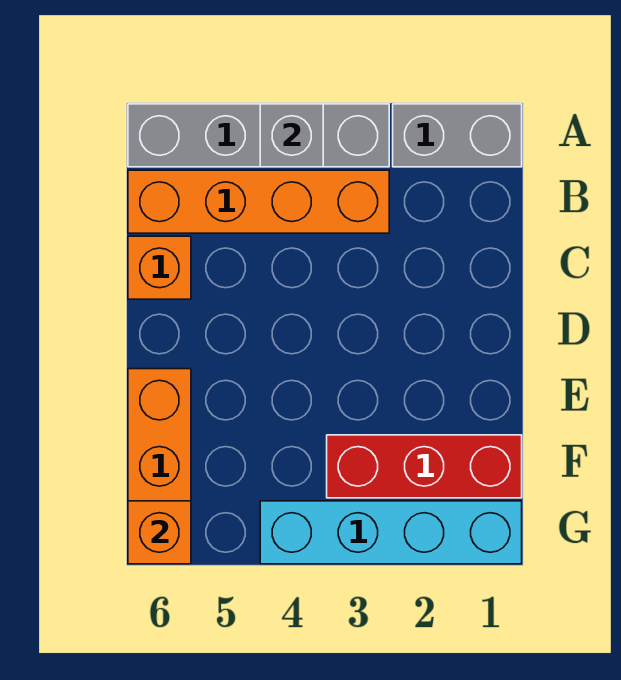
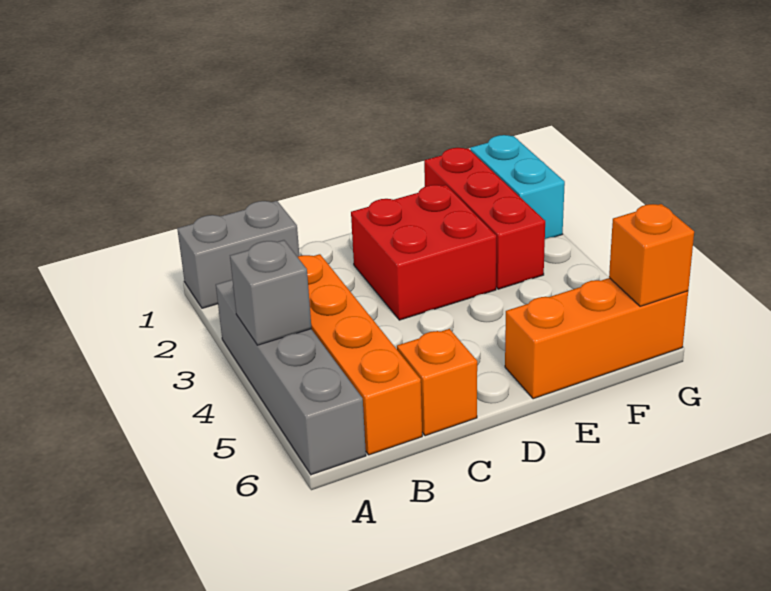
grey brick A1:A2 level 1 -> grey brick A1:B1 level 1
none -> red brick D2:E3 level 1
cyan brick G1:G4 level 1 -> cyan brick G1:G2 level 1

